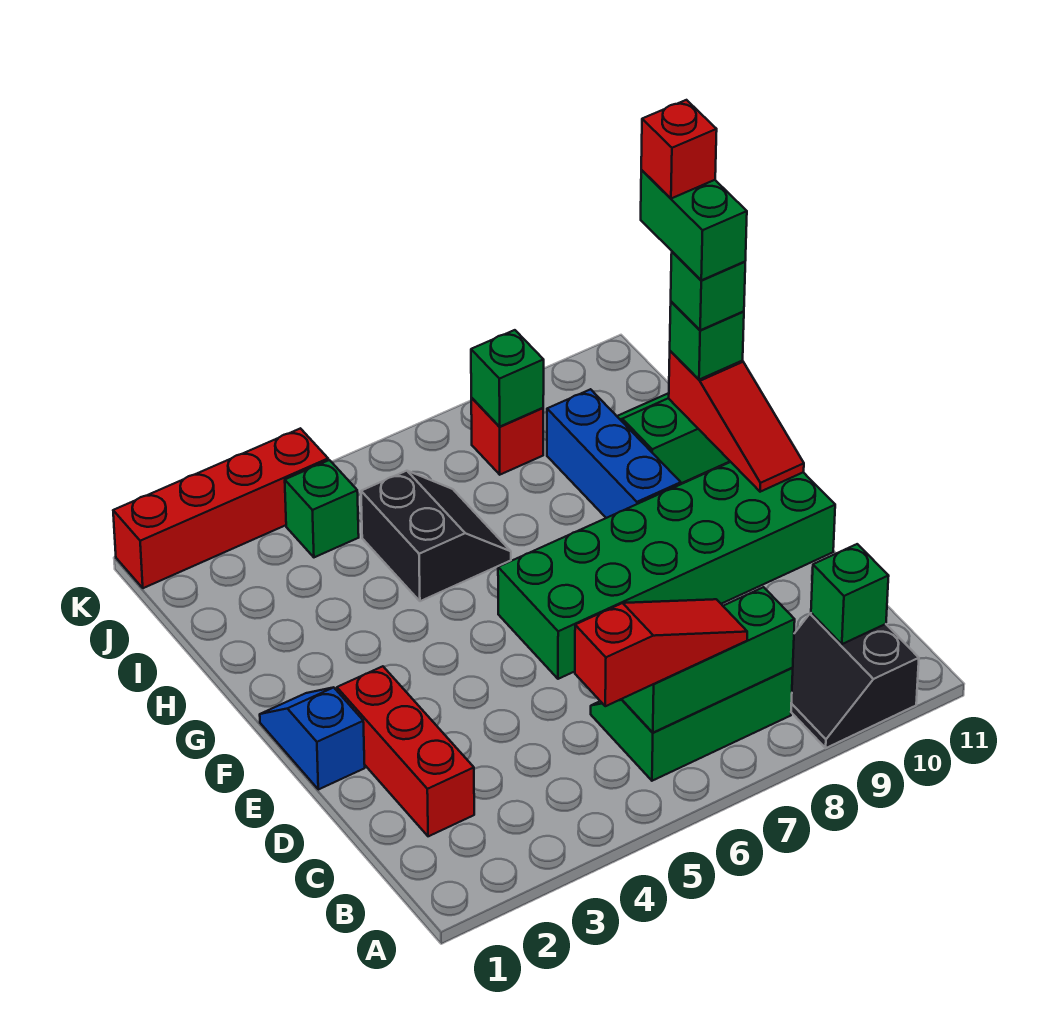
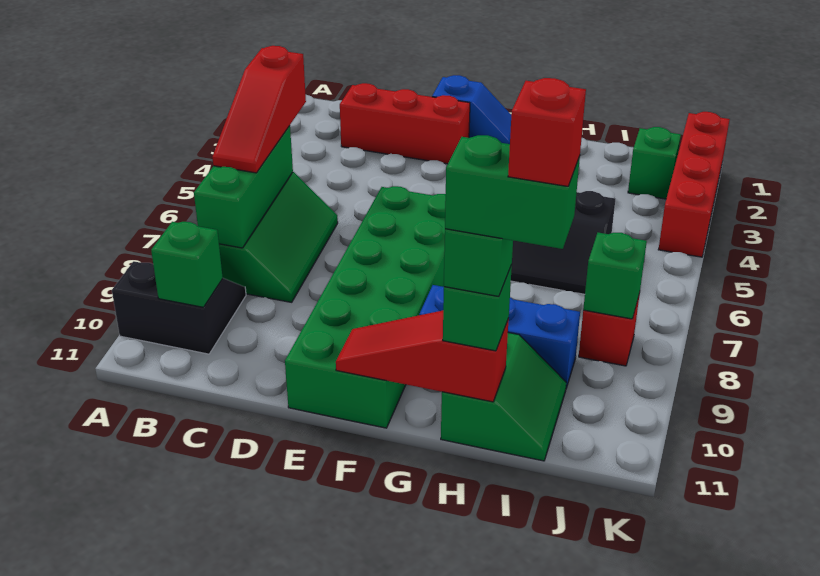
green brick J4 level 1 -> green brick J2 level 1

